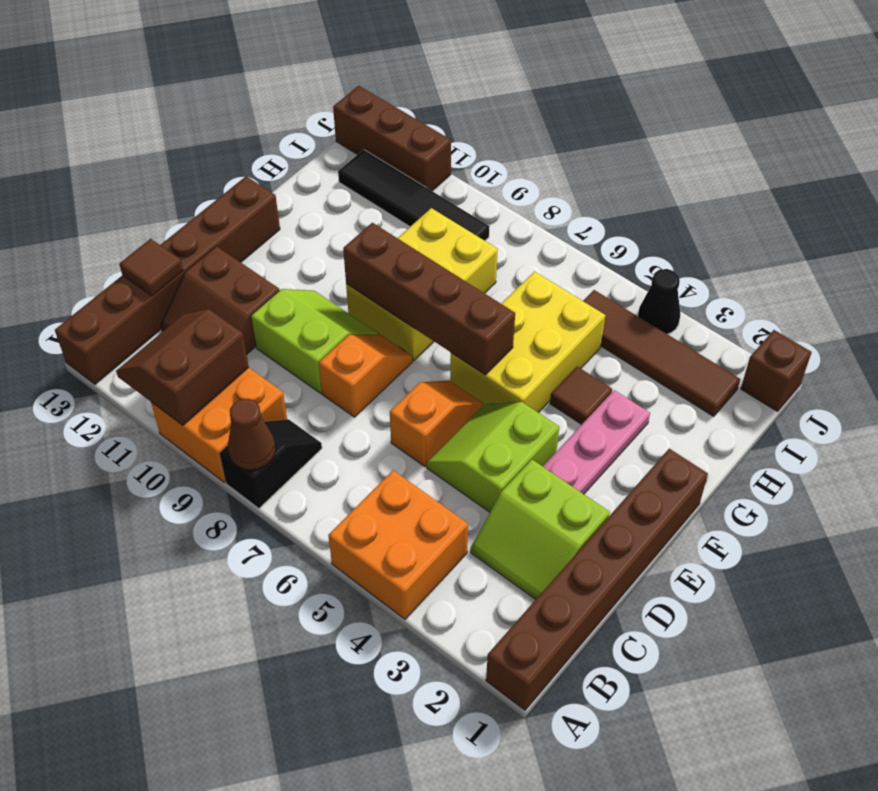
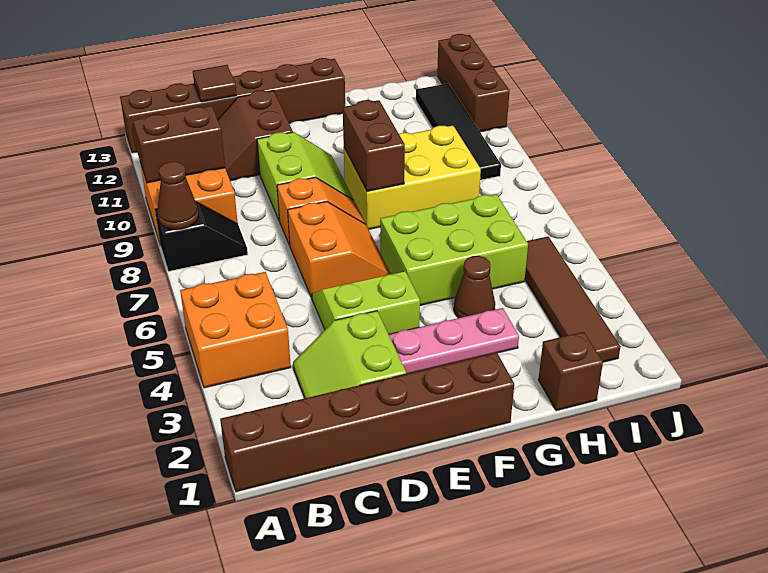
orange slope D6:E6 level 1 top D -> orange slope D6:E7 level 1 top D
yellow brick F5:H6 level 1 -> lime brick F5:H6 level 1
brown brick F6:F9 level 2 -> brown brick F8:F9 level 2
brown tile G4 level 1 -> brown cone G4 level 1
brown brick J1 level 1 -> brown brick H1 level 1
black cone J4 level 1 -> none

